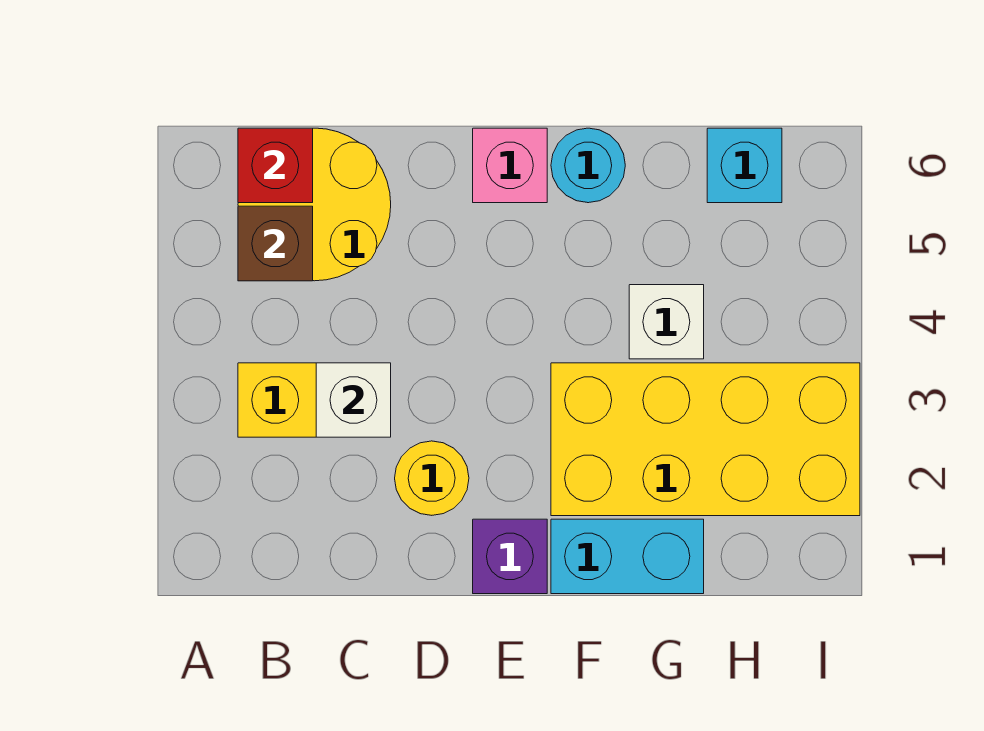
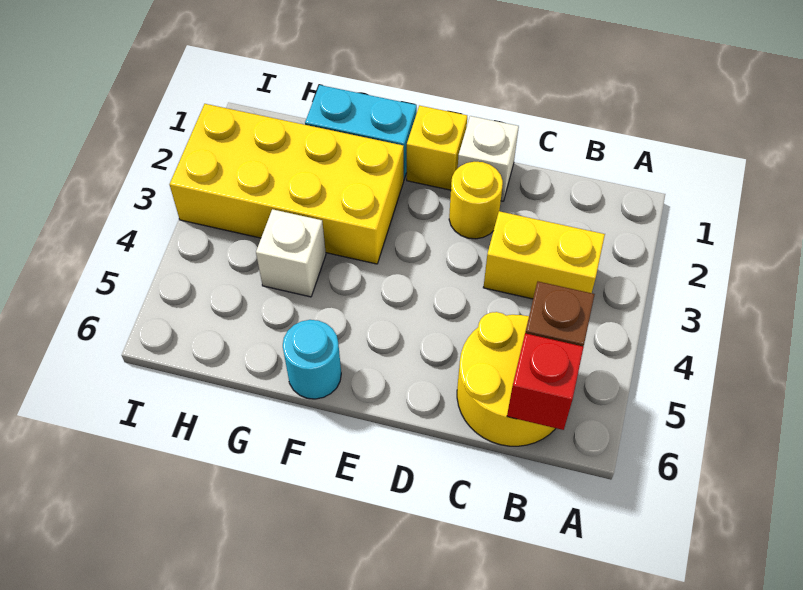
white brick C3 level 2 -> white brick D1 level 1
purple brick E1 level 1 -> yellow brick E1 level 1
pink brick E6 level 1 -> none
cyan brick H6 level 1 -> none

